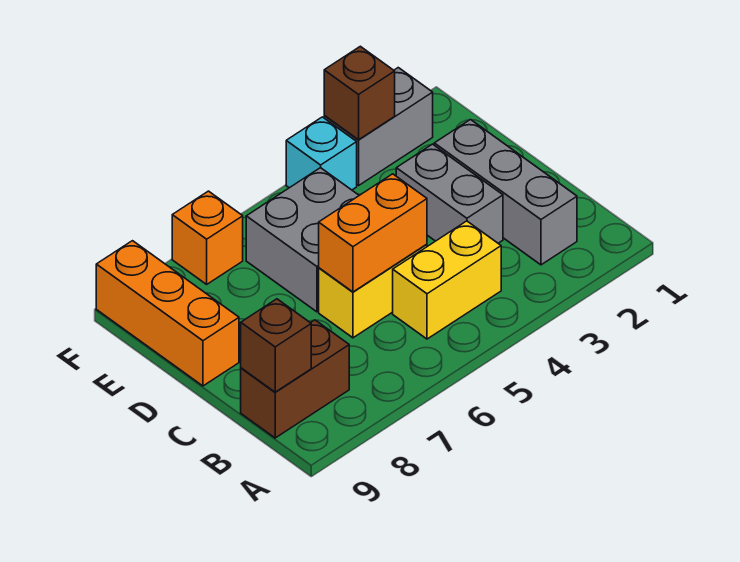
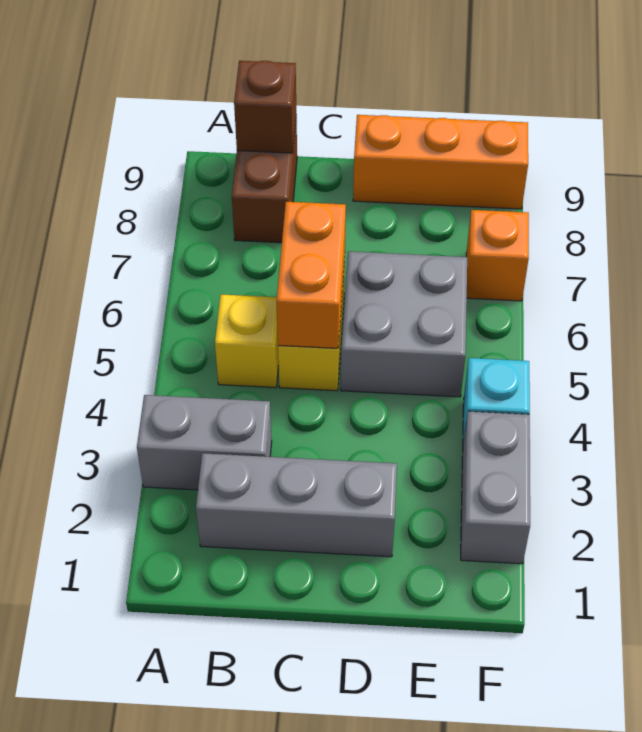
yellow brick B4:B5 level 1 -> yellow brick B5 level 1
grey brick C3:D3 level 1 -> grey brick A3:B3 level 1
brown brick F3 level 2 -> none

